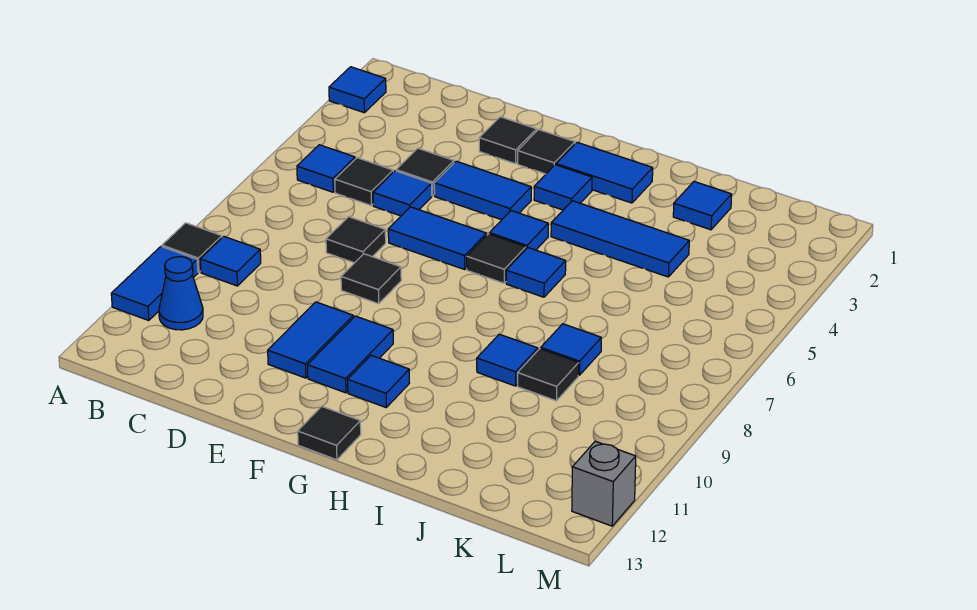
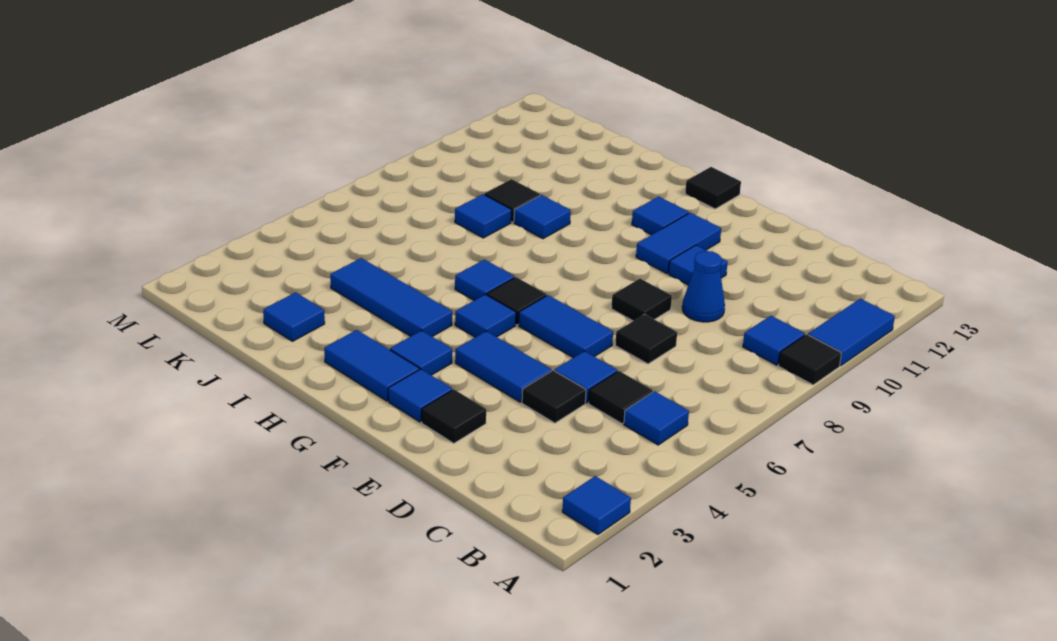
blue cone B11 level 1 -> blue cone D9 level 1
blue tile E10:E11 level 1 -> blue tile E10 level 1
black tile F2 level 1 -> blue tile F2 level 1
grey brick M12 level 1 -> none

